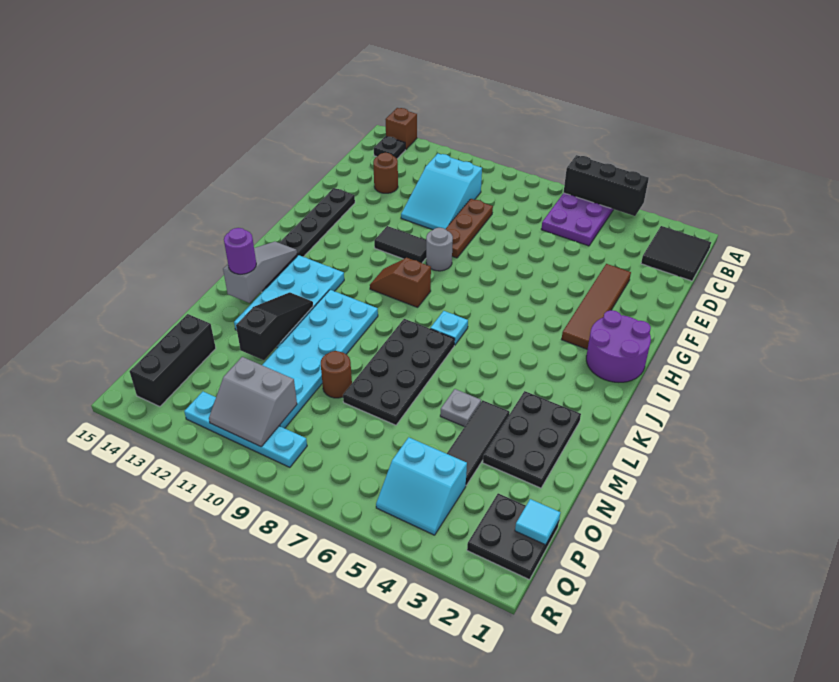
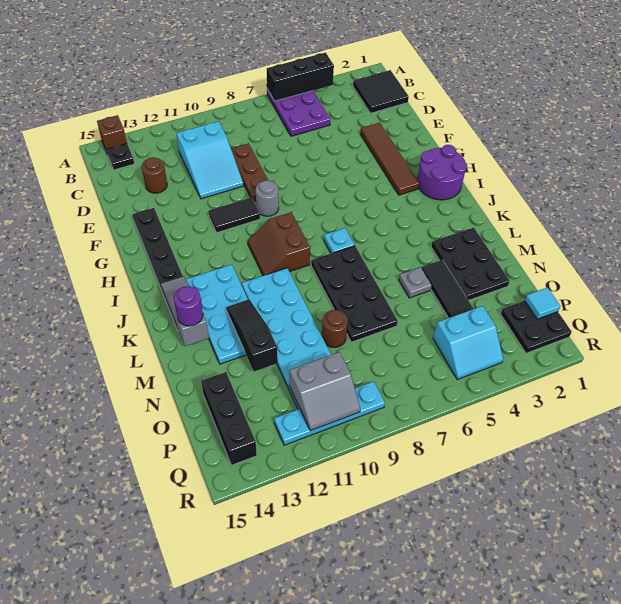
brown slope I9:I10 level 1 top 9 -> brown slope I9:J10 level 1 top 9

